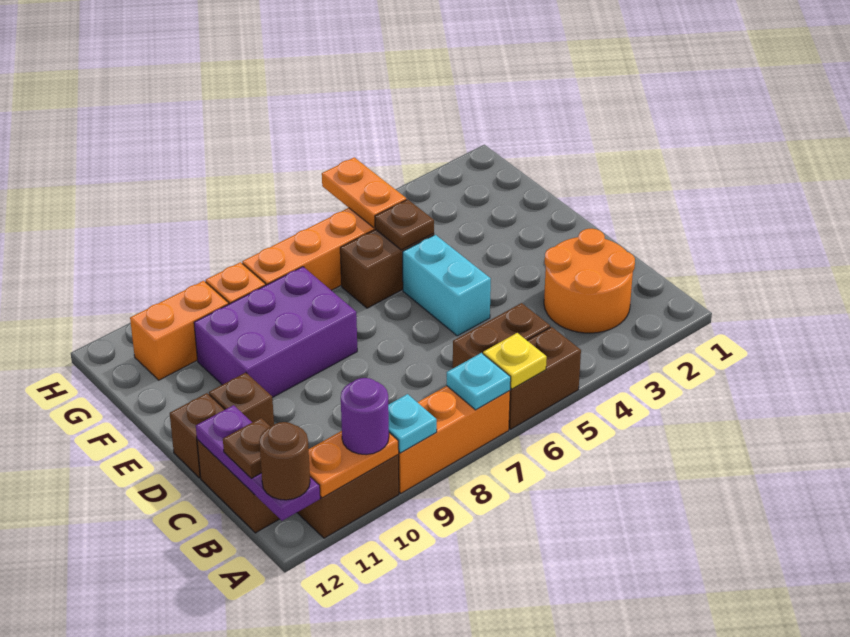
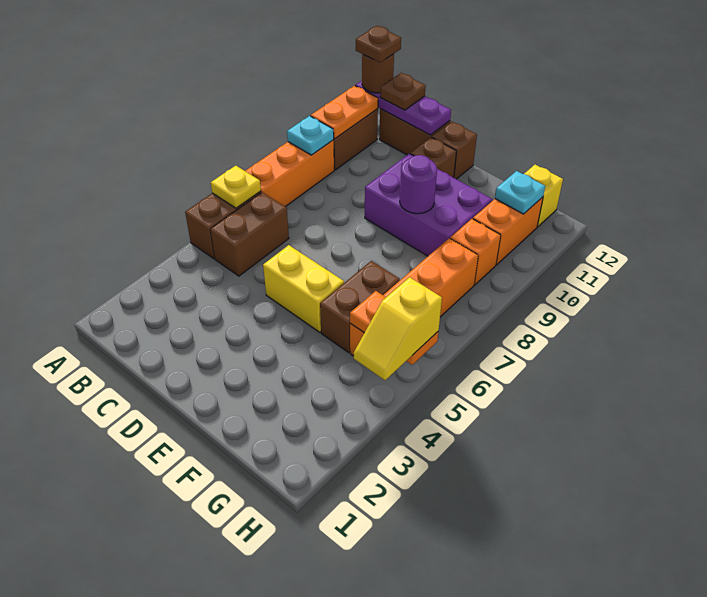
cyan plate A7 level 2 -> cyan plate G11 level 2
purple round brick A10 level 3 -> purple round brick E9 level 2
orange round brick B2:C3 level 1 -> none
cyan brick D5:E5 level 1 -> yellow brick D5:E5 level 1
purple brick E8:F10 level 1 -> purple brick D9:F10 level 1
brown plate F5 level 2 -> brown plate A12 level 4
none -> yellow brick G12 level 1
none -> yellow slope H4:H5 level 3 top 5

